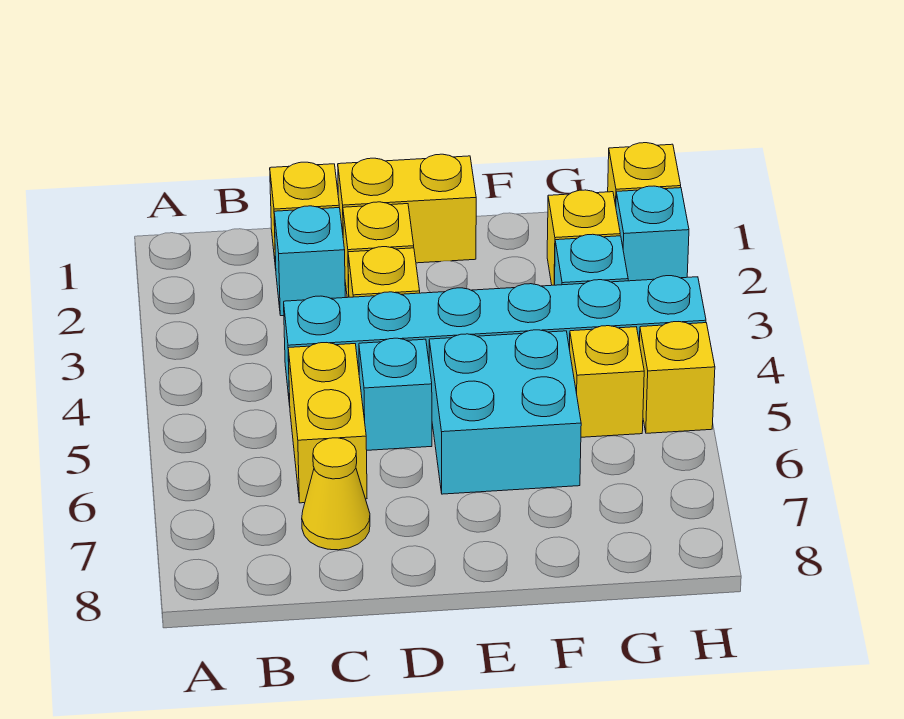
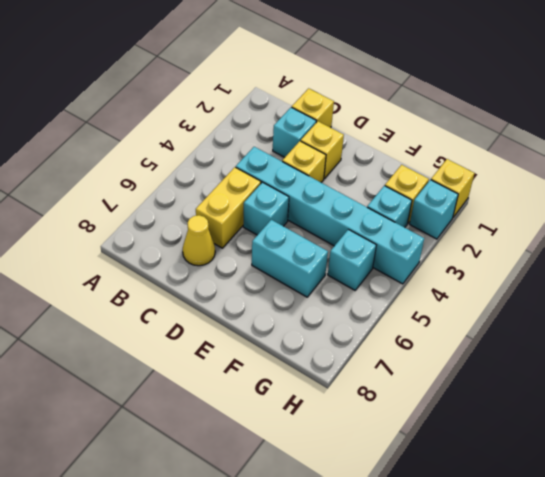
yellow brick D1:E1 level 1 -> none
cyan brick E5:F6 level 1 -> cyan brick E6:F6 level 1
yellow brick G5 level 1 -> cyan brick G5 level 1
yellow brick H5 level 1 -> none

